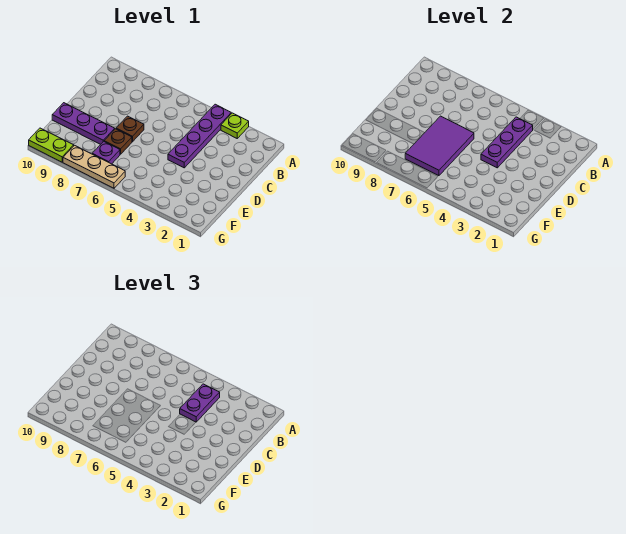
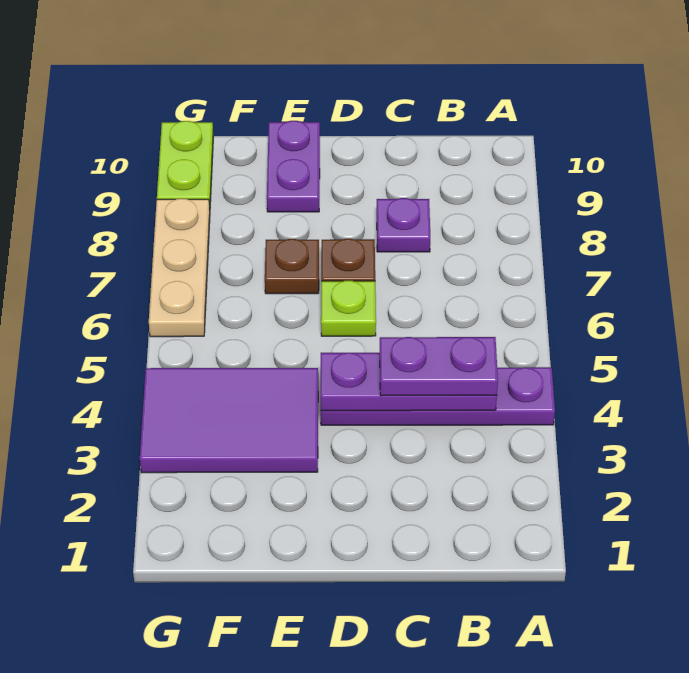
lime plate A3 level 1 -> lime plate D6 level 1
purple tile D6:F7 level 2 -> purple tile E3:G4 level 1
purple plate E8:E10 level 1 -> purple plate E9:E10 level 1
purple plate F7 level 1 -> purple plate C8 level 1

